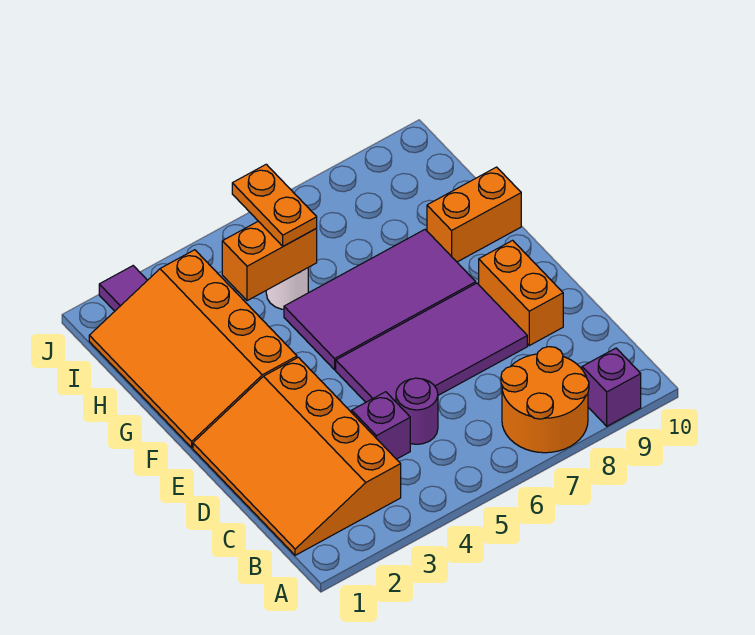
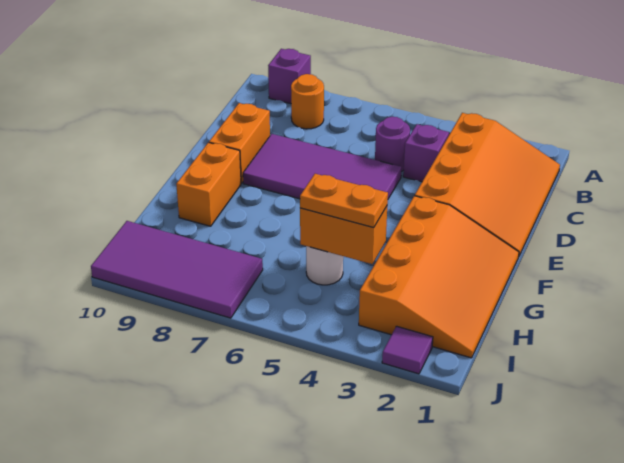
orange round brick A7:B8 level 1 -> orange round brick B8 level 1
purple tile F5:G8 level 1 -> purple tile I7:J10 level 1
orange brick G9:G10 level 1 -> orange brick F9:G9 level 1
orange plate H5:I5 level 3 -> orange plate H4:H5 level 3

